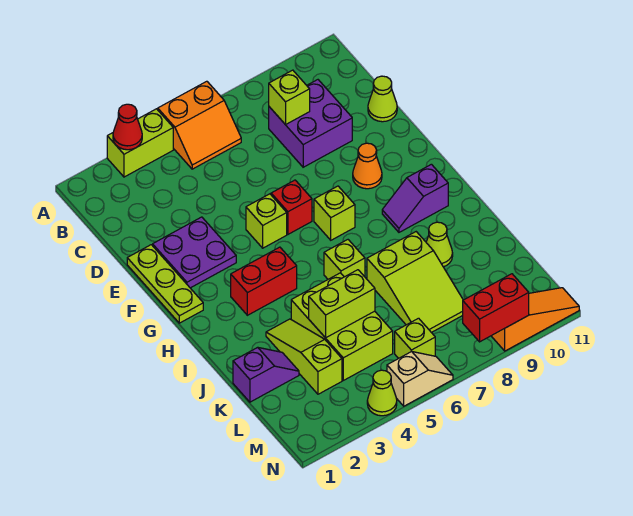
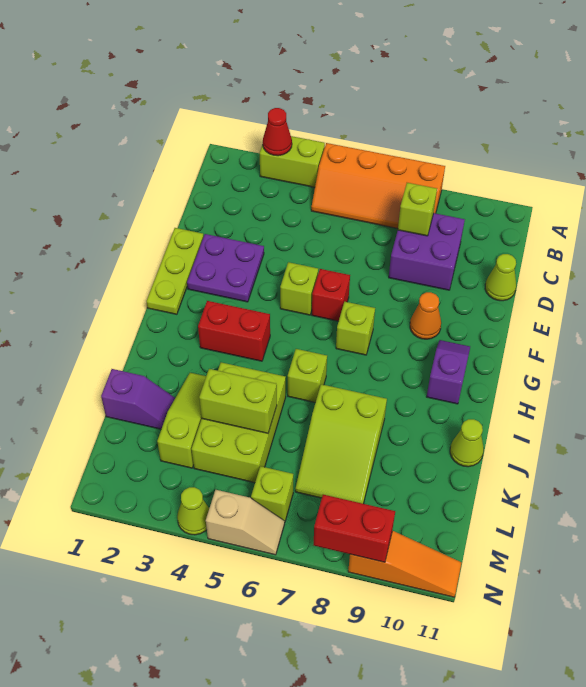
orange slope A5:B6 level 1 top A -> orange slope A5:B8 level 1 top A
purple slope H9:H10 level 1 top 10 -> purple slope G10:H10 level 1 top H
lime cone J9 level 1 -> lime cone J11 level 1

